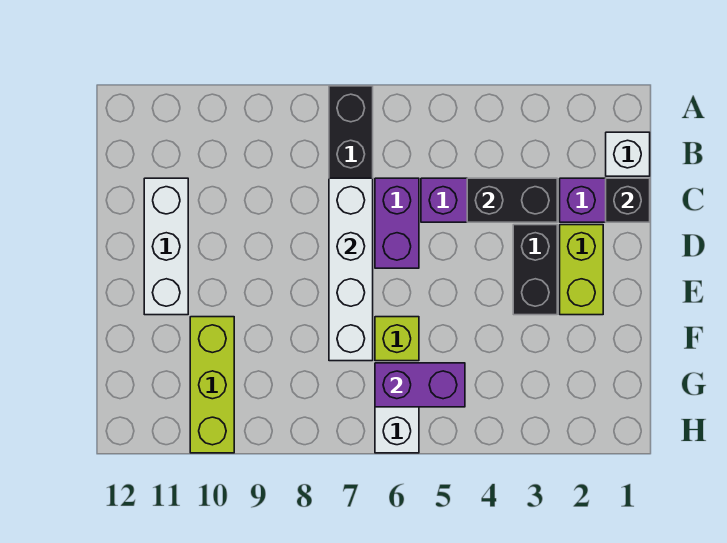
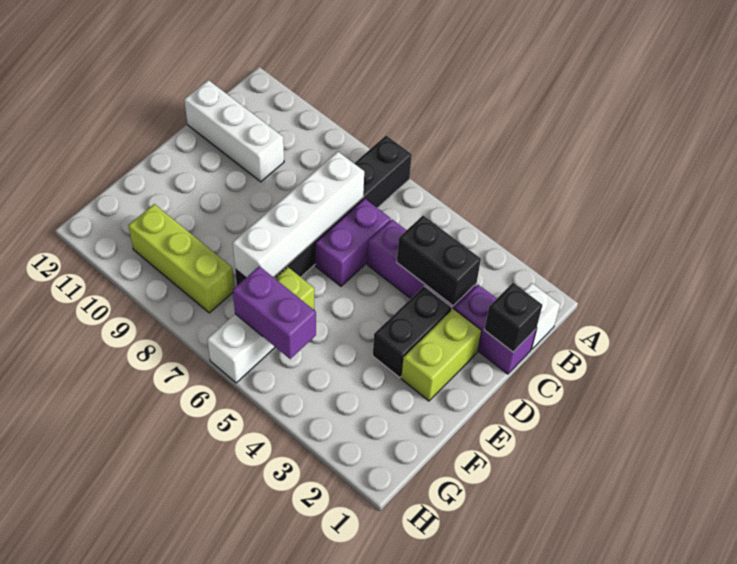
white brick C11:E11 level 1 -> white brick C10:C12 level 1
lime brick F10:H10 level 1 -> lime brick G8:G10 level 1

